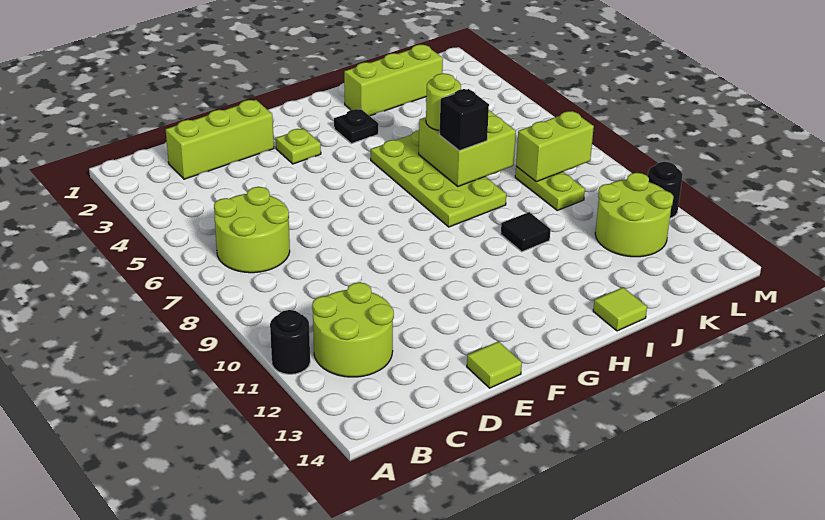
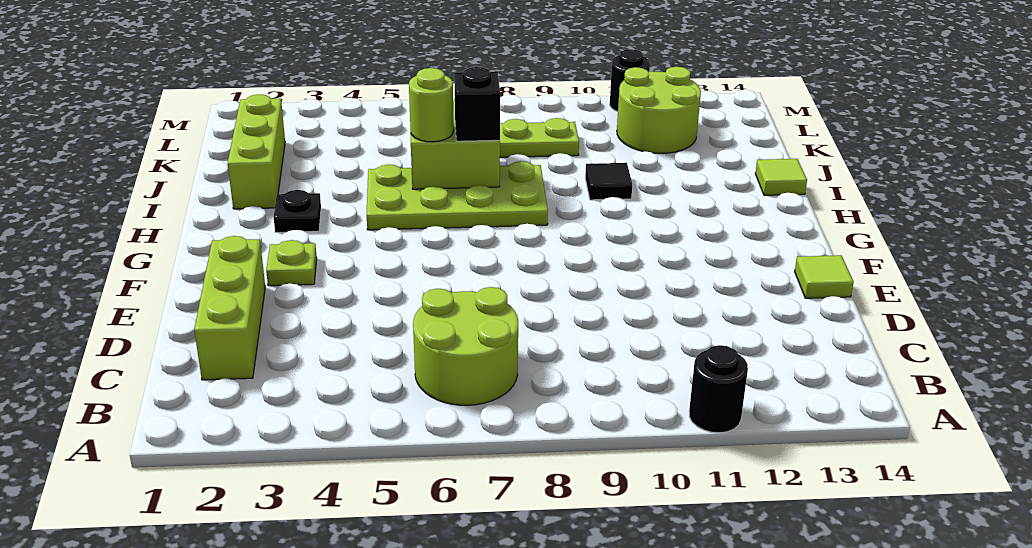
lime round brick B11:C12 level 1 -> none
lime brick K8:L8 level 2 -> none

